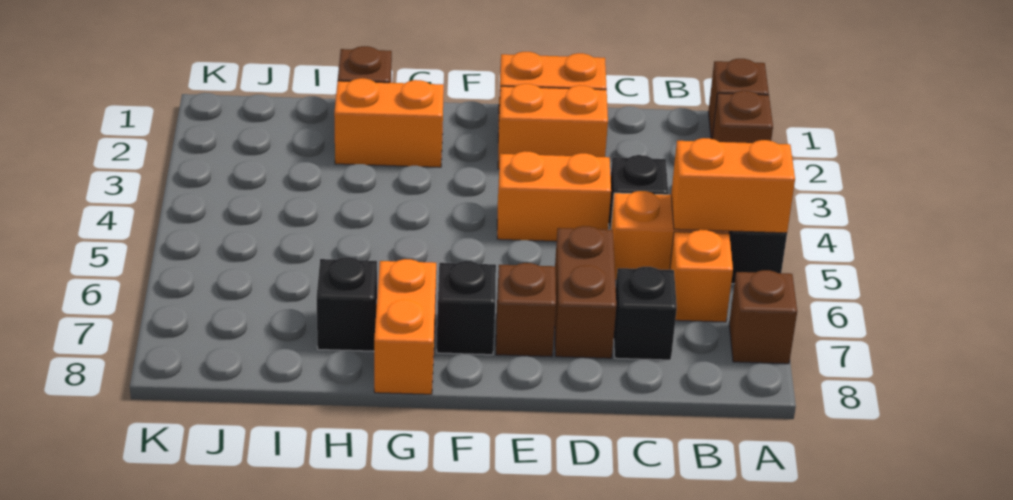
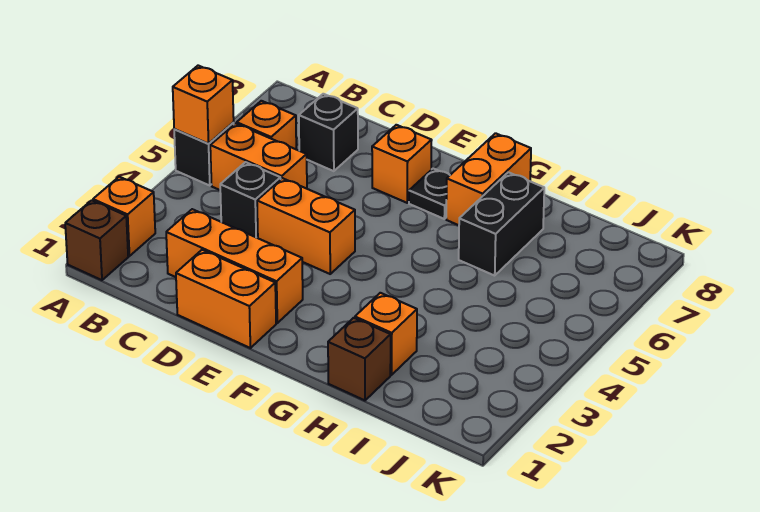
brown brick A2 level 1 -> orange brick A2 level 1
orange brick A5:B5 level 2 -> orange brick A5 level 2
brown brick A7 level 1 -> none
orange brick D2:E2 level 1 -> orange brick C2:E2 level 1
brown brick D6:D7 level 1 -> none
brown brick E7 level 1 -> orange brick E7 level 1
black brick F7 level 1 -> black plate F7 level 1
orange brick G2:H2 level 1 -> orange brick H2 level 1
black brick H7 level 1 -> black brick H6:H7 level 1

